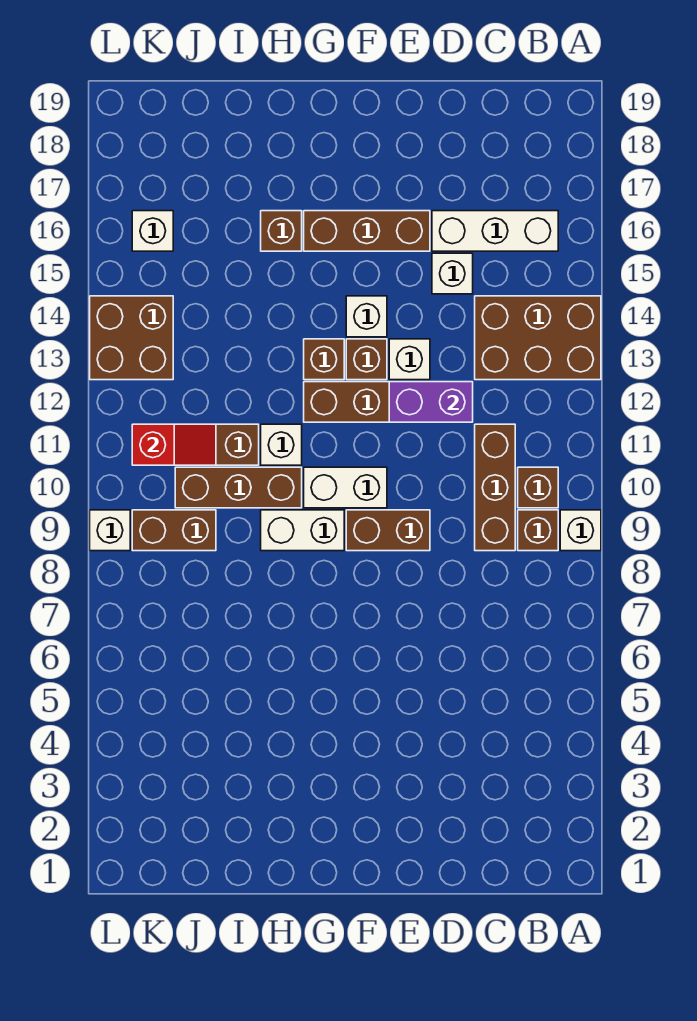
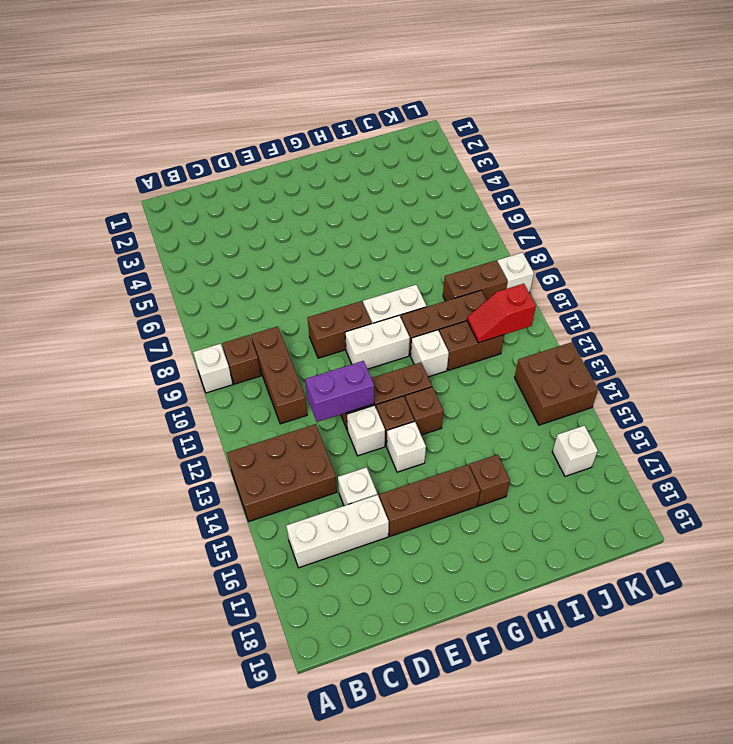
brown brick B10 level 1 -> none

